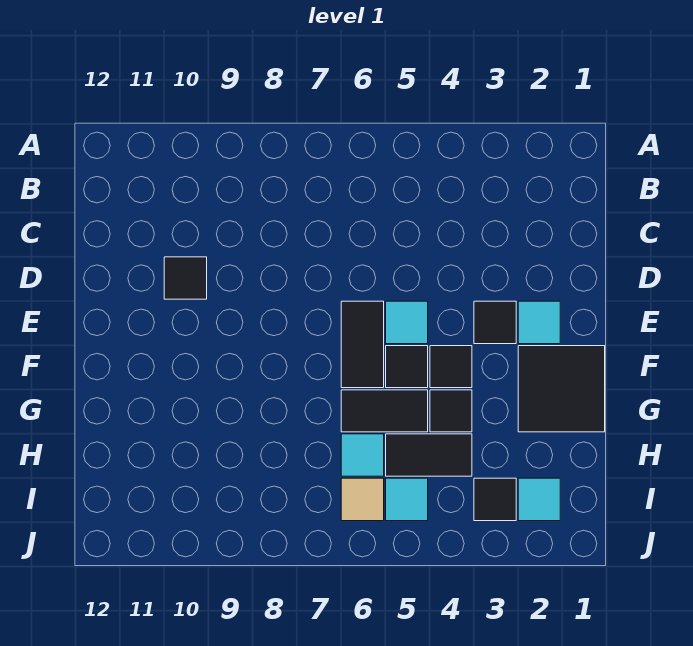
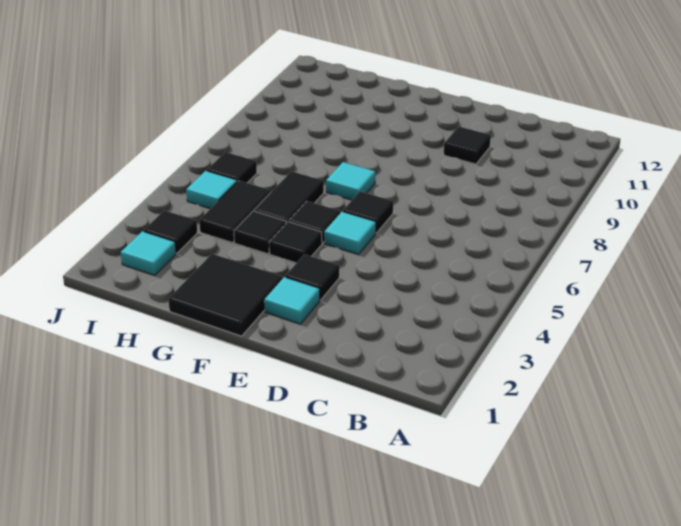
black tile E6:F6 level 1 -> black tile E6 level 1
cyan tile H6 level 1 -> cyan tile F7 level 1
tan tile I6 level 1 -> black tile I6 level 1

